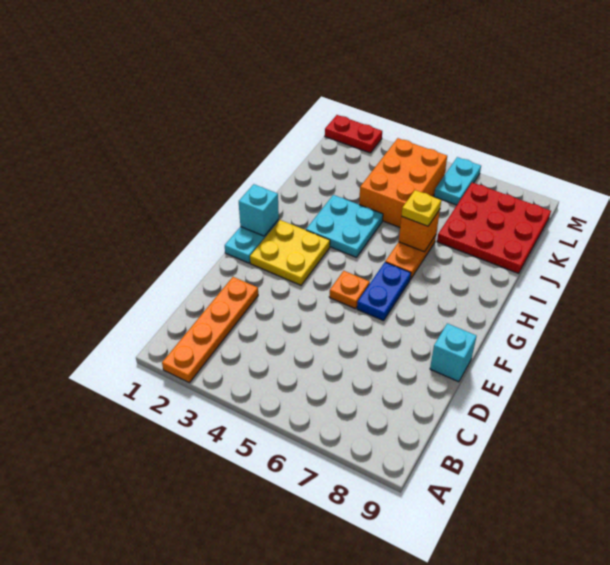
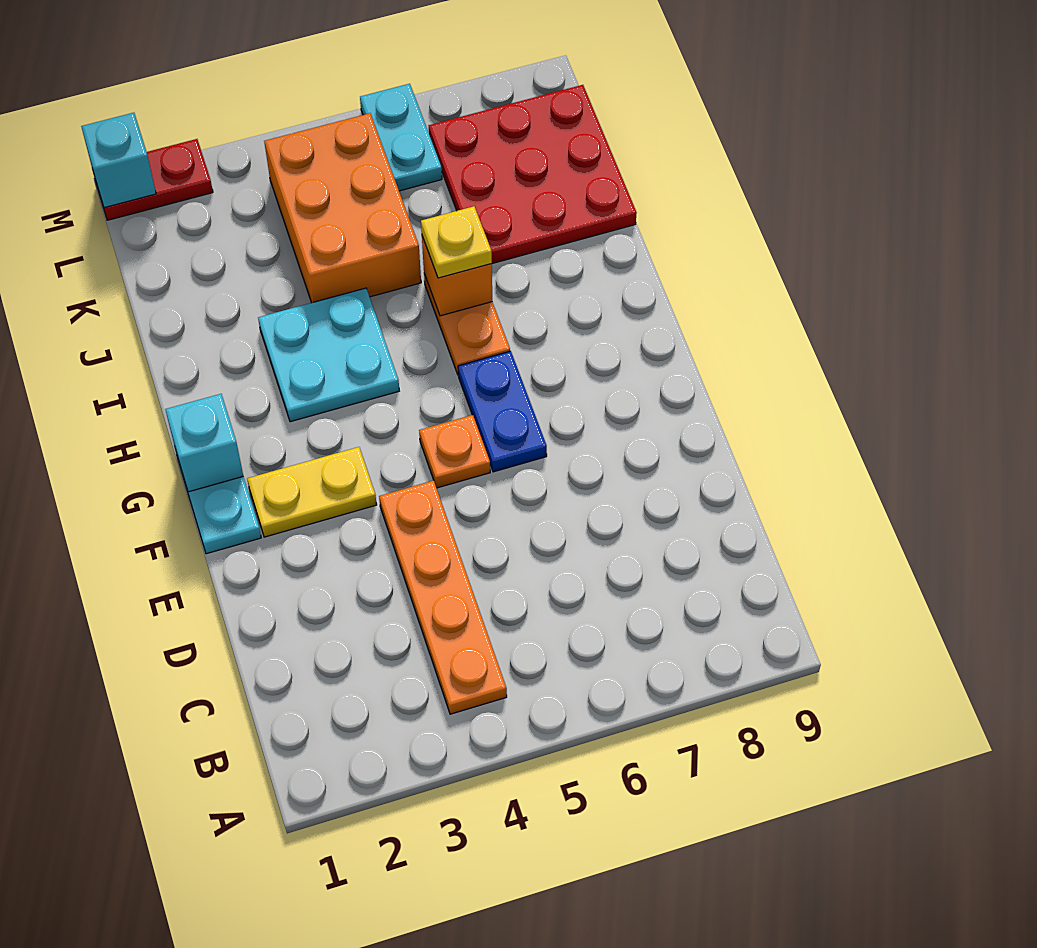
orange plate A2:D2 level 1 -> orange plate B4:E4 level 1
cyan brick E9 level 1 -> cyan brick M1 level 2
yellow plate F2:G3 level 1 -> yellow plate F2:F3 level 1

